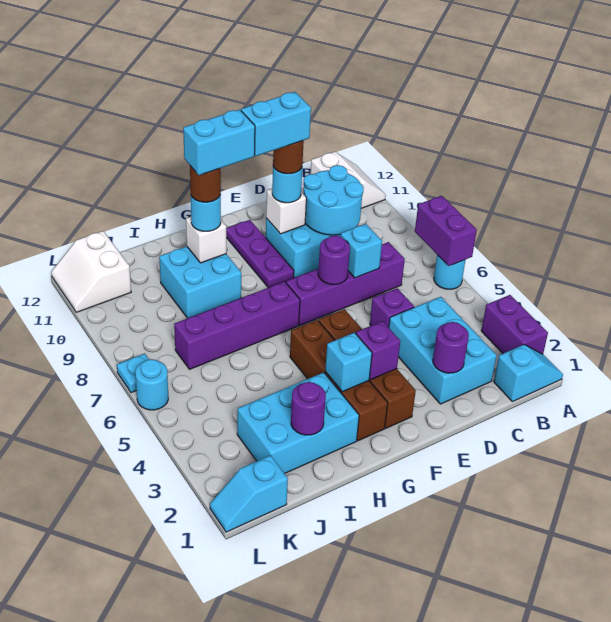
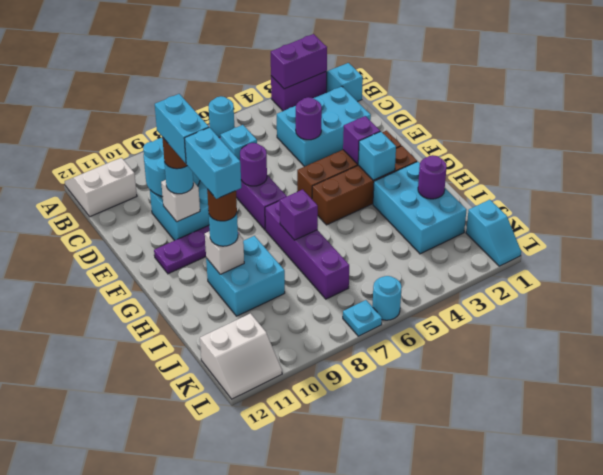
purple brick A6:A7 level 2 -> purple brick A2:A3 level 2
purple round brick D2 level 2 -> purple round brick D4 level 2
purple brick D5 level 1 -> purple brick H7 level 2

